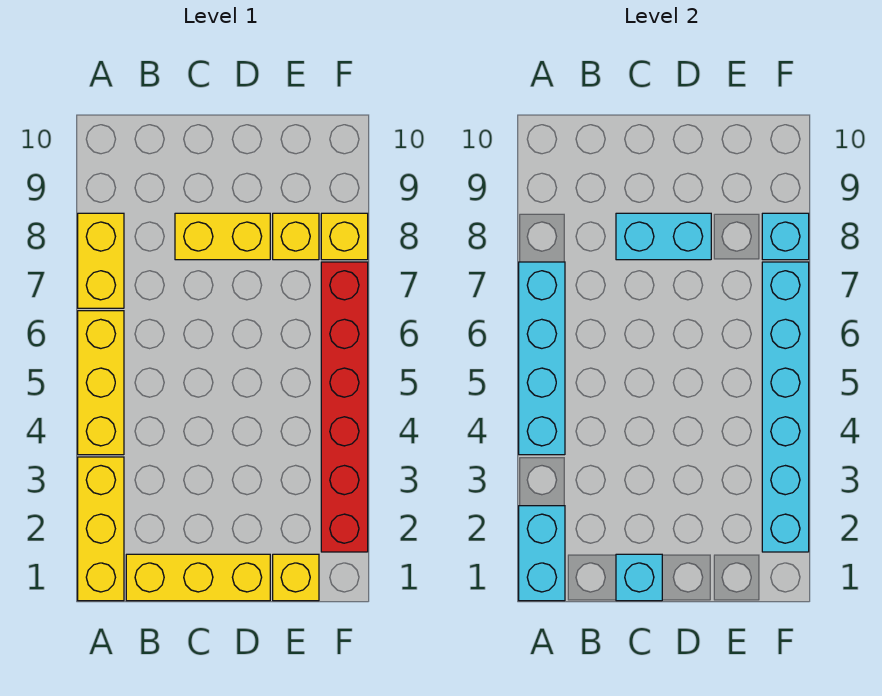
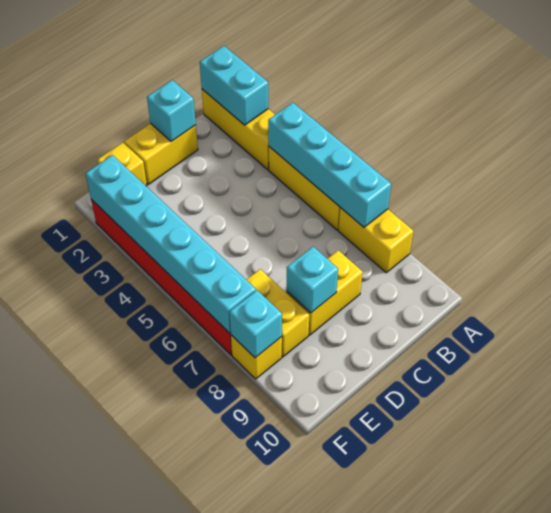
yellow brick B1:D1 level 1 -> yellow brick C1:D1 level 1
cyan brick C8:D8 level 2 -> cyan brick D8 level 2
yellow brick E8 level 1 -> yellow brick E7:E8 level 1

